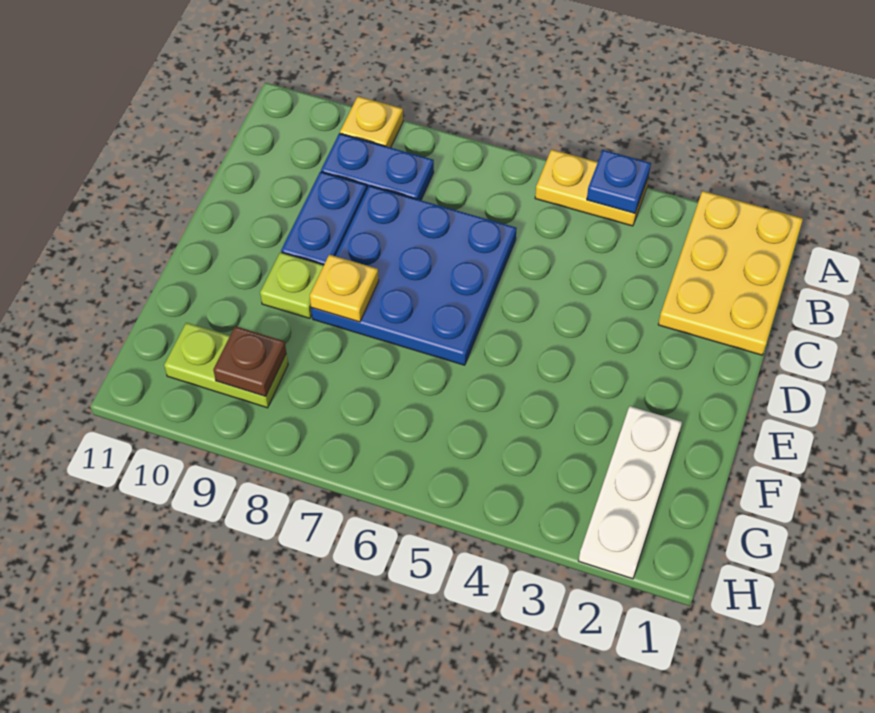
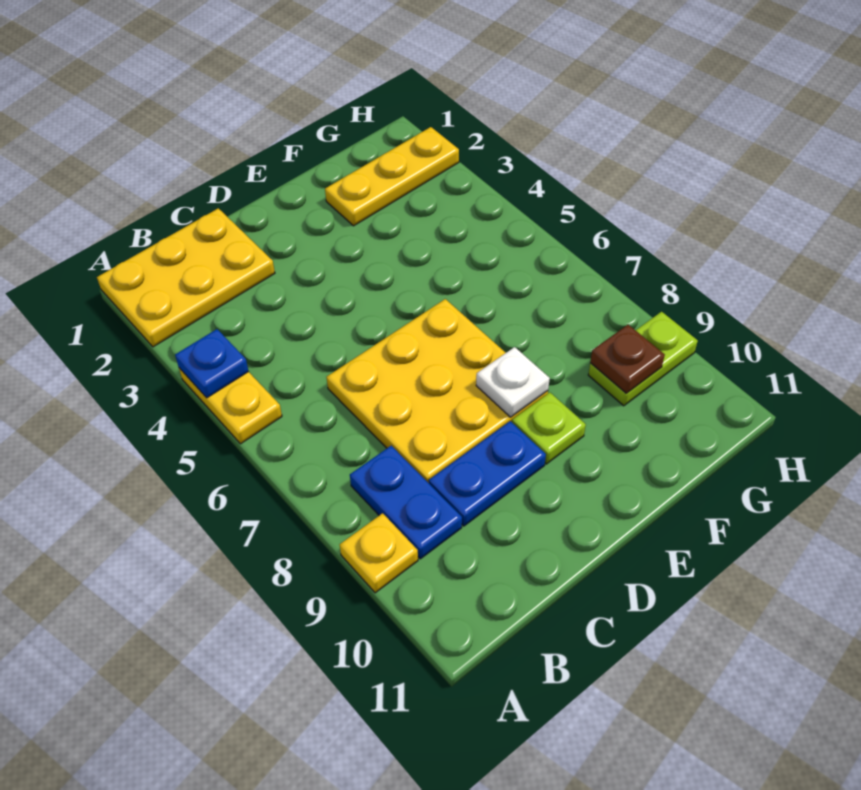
blue plate C6:E8 level 1 -> yellow plate C6:E8 level 1
yellow plate E8 level 2 -> white plate E8 level 2
white plate F2:H2 level 1 -> yellow plate F2:H2 level 1
lime plate G9:G10 level 1 -> lime plate G9:H9 level 1

